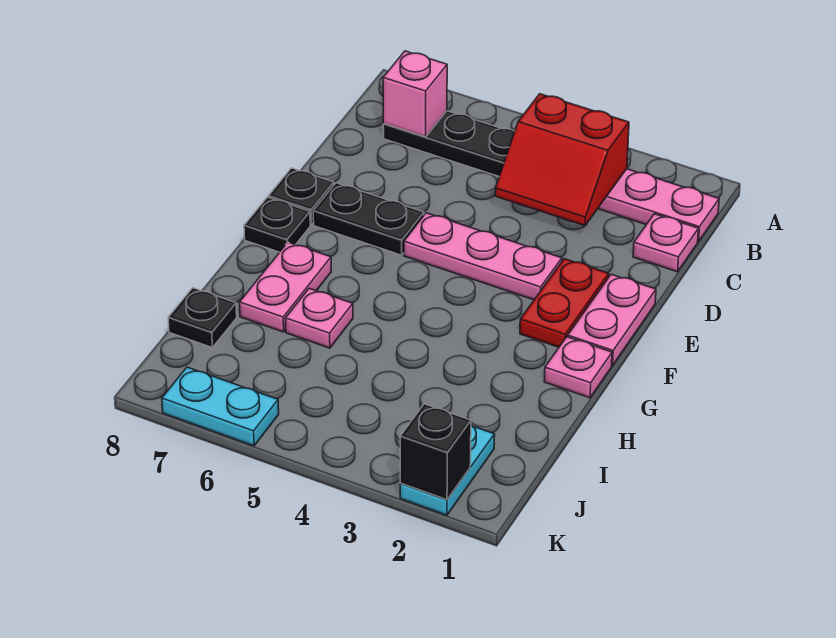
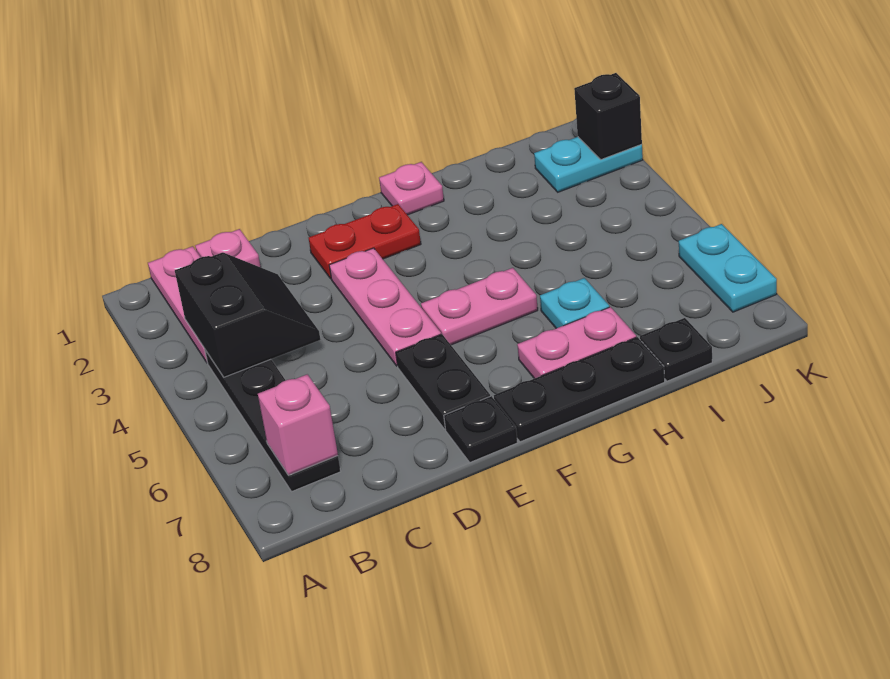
red slope B3:C4 level 2 top B -> black slope B3:C4 level 2 top B
pink plate E1:F1 level 1 -> pink plate F5:G5 level 1
black plate F8 level 1 -> black plate F8:H8 level 1
pink plate H6 level 1 -> cyan plate H6 level 1

